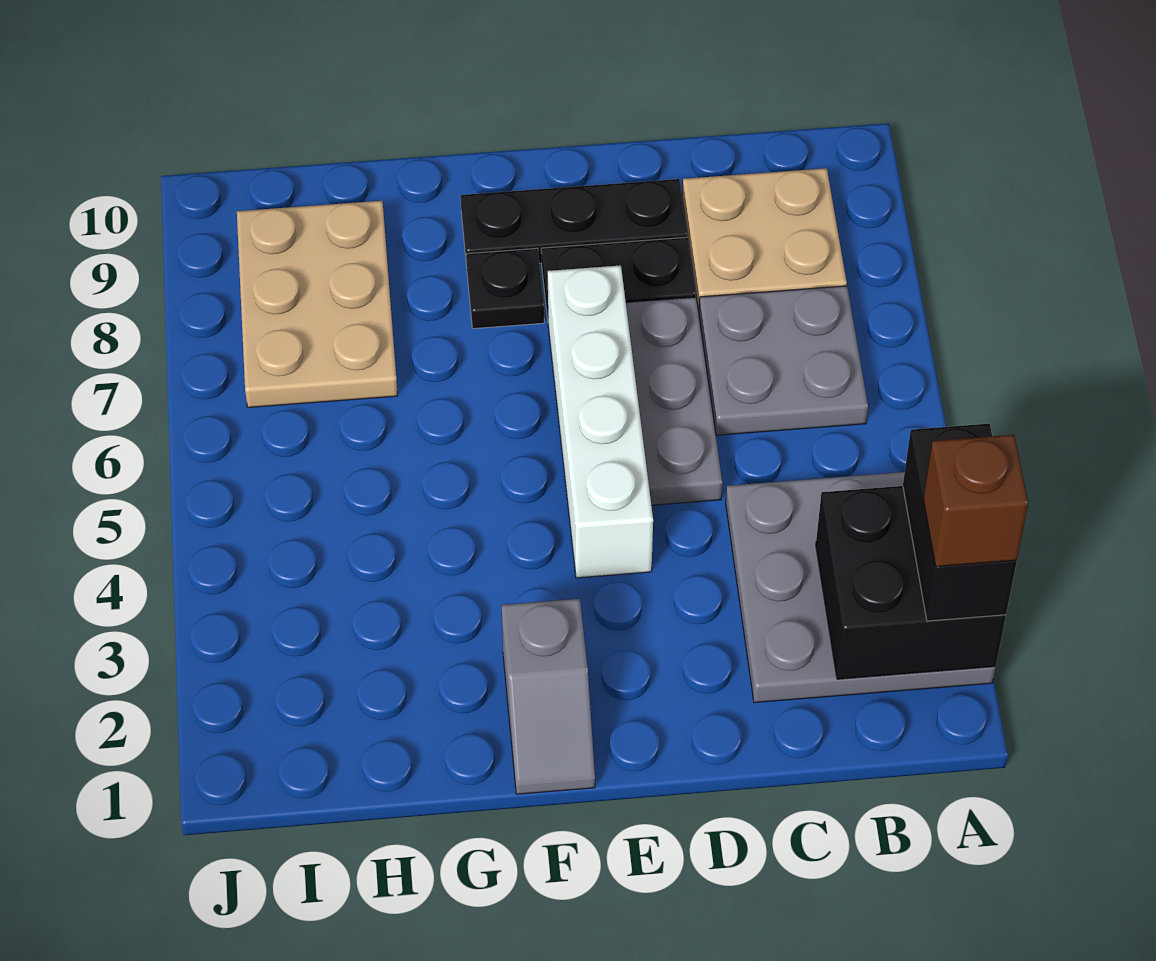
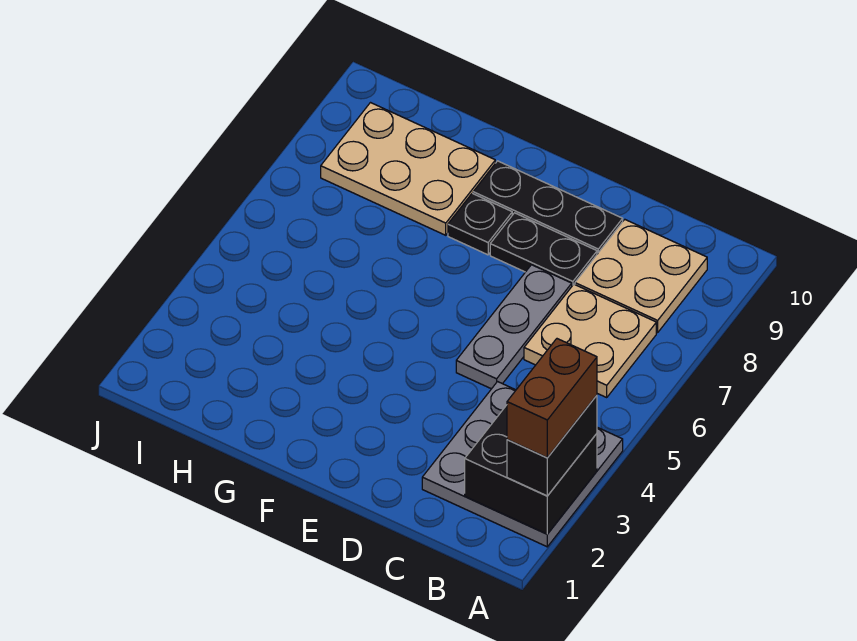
brown brick A2 level 4 -> brown brick A2:A3 level 4
grey plate B6:C7 level 1 -> tan plate B6:C7 level 1
white brick E4:E7 level 1 -> none
grey slope F1:F2 level 1 top 2 -> none
tan plate H7:I9 level 1 -> tan plate G8:I9 level 1

